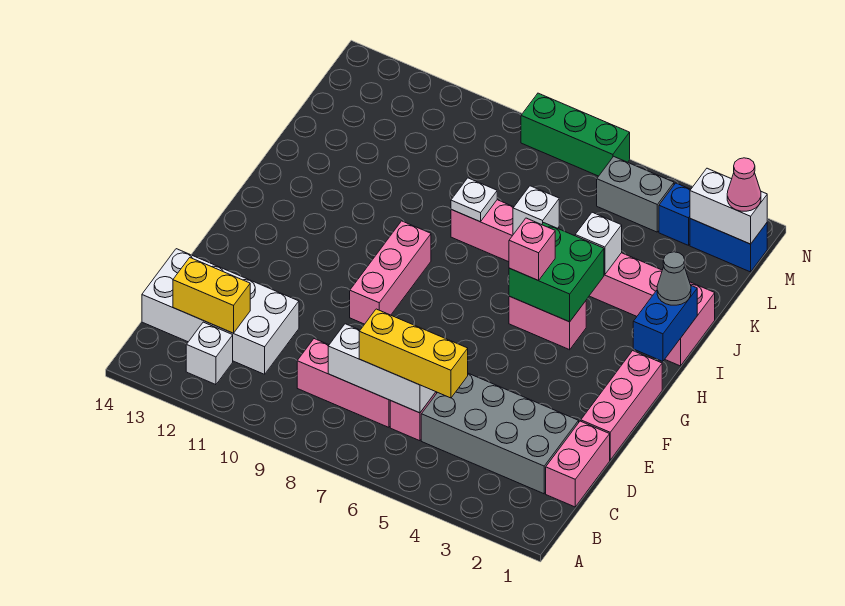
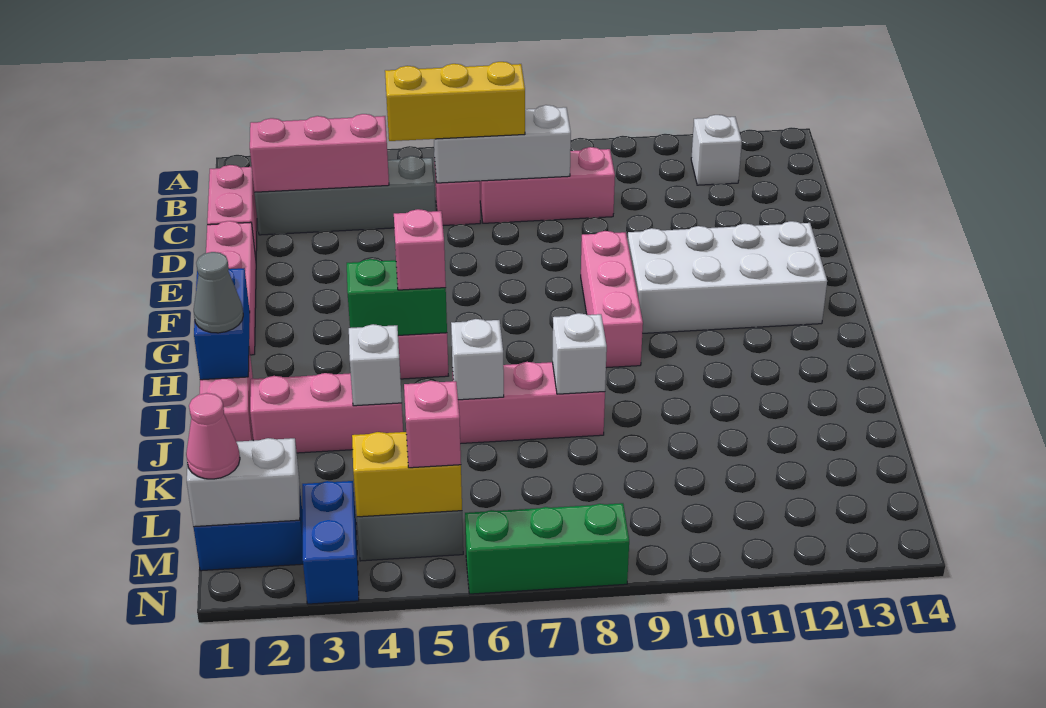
grey brick C2:D5 level 1 -> grey brick C2:C5 level 1
none -> pink brick C2:C4 level 2
white brick C11:D14 level 1 -> white brick F10:G13 level 1
yellow brick C12:C13 level 2 -> yellow brick M4:M5 level 2
green brick H4:I5 level 2 -> green brick H4:H5 level 2
white plate J8 level 2 -> white brick J8 level 2
blue brick M3 level 1 -> blue brick M3:N3 level 1
none -> pink brick M5 level 3

